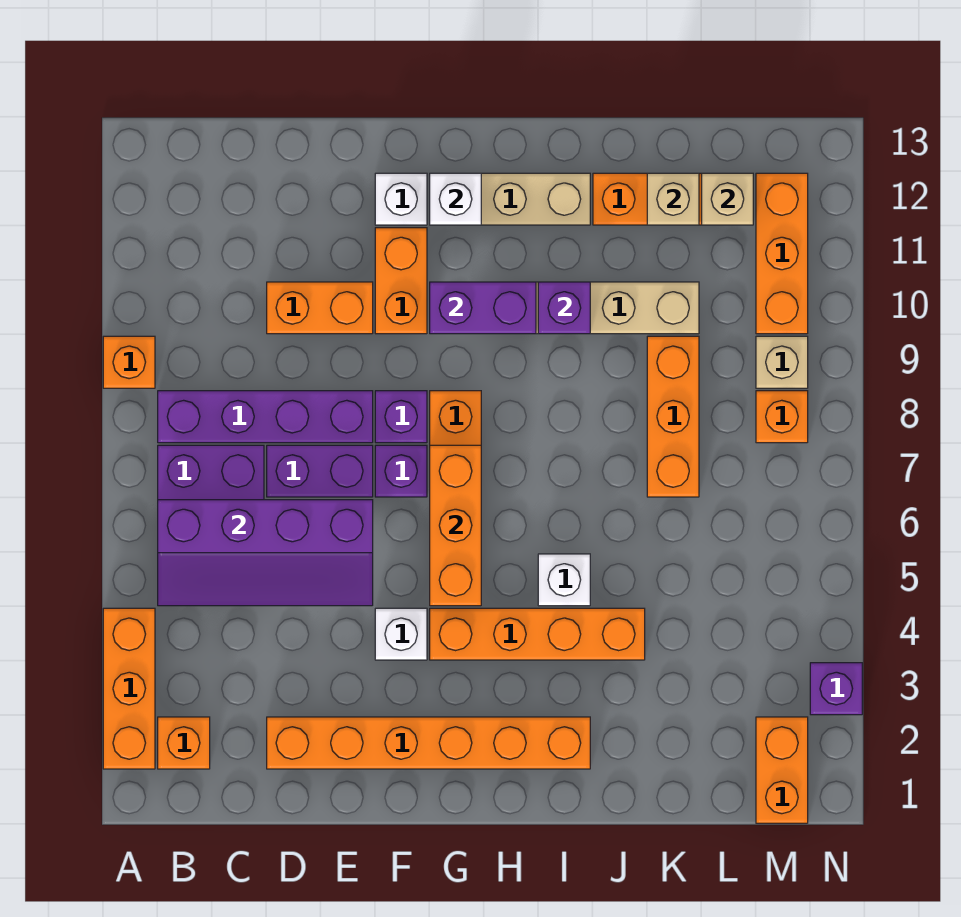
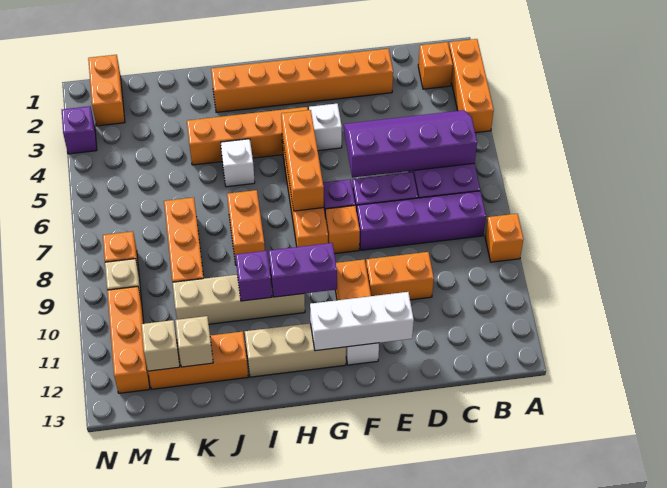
purple brick F8 level 1 -> orange brick F8 level 1
white brick G12 level 2 -> white brick E12:G12 level 2
none -> orange brick I7:I8 level 1

